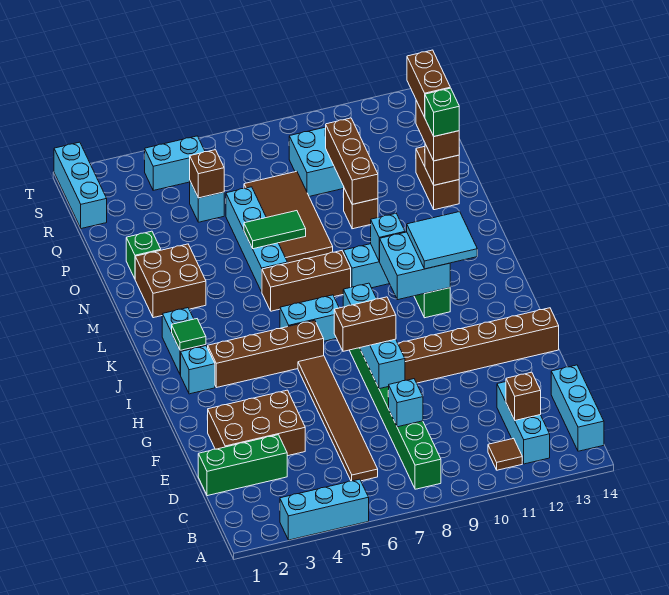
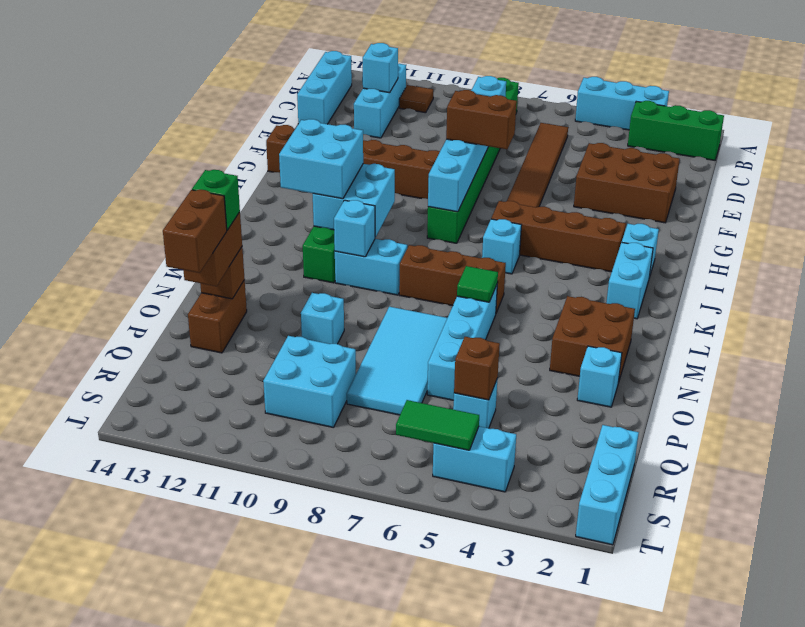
brown brick C12 level 2 -> cyan brick C12 level 2
green brick D1:D3 level 1 -> green brick B1:B3 level 1
green tile J2 level 2 -> green tile M6 level 2
cyan brick J6:J7 level 1 -> cyan brick J6 level 1
cyan tile J11:K12 level 3 -> cyan brick J11:K12 level 3
green tile N6:N7 level 2 -> green tile S5:S6 level 2
brown tile N7:Q8 level 1 -> cyan tile N7:Q8 level 1
green brick O2 level 1 -> cyan brick O2 level 1
brown brick O10 level 1 -> cyan brick O10 level 1
brown brick O10:Q10 level 2 -> none

